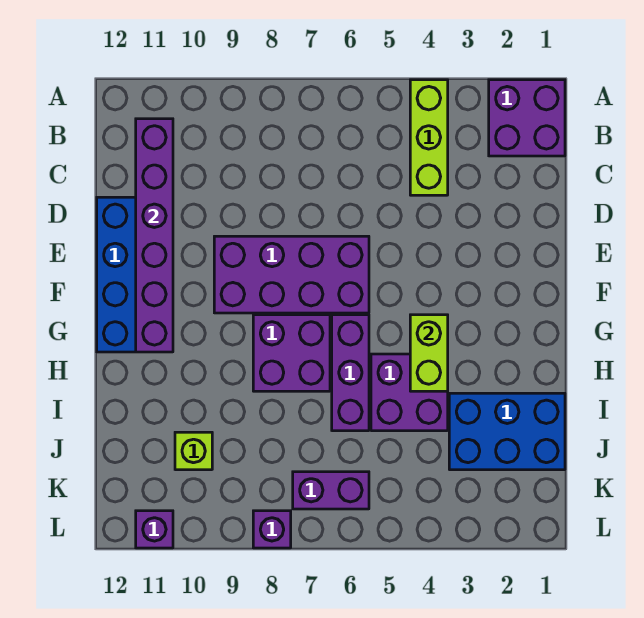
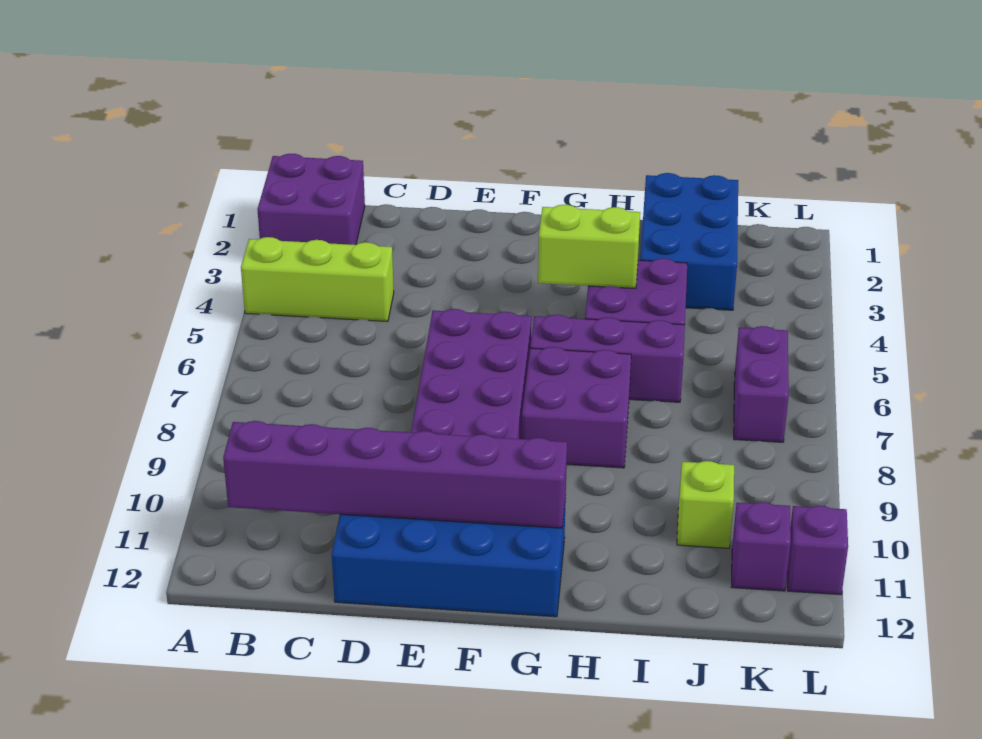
purple brick L8 level 1 -> purple brick K11 level 1

